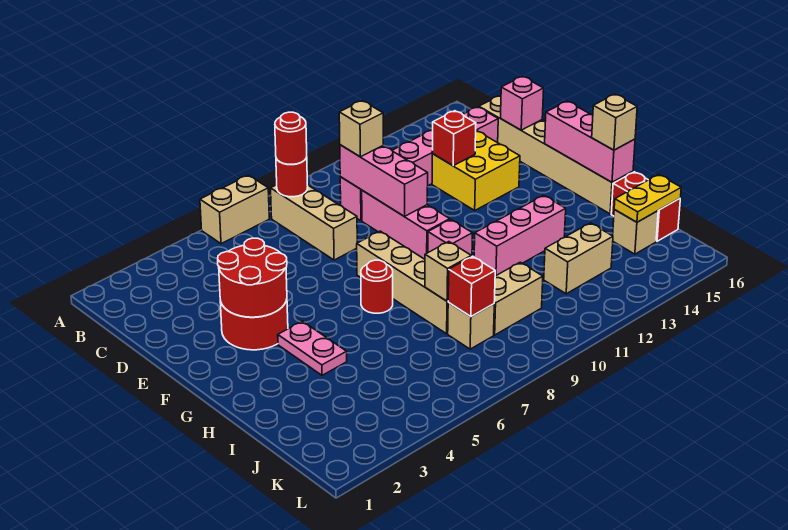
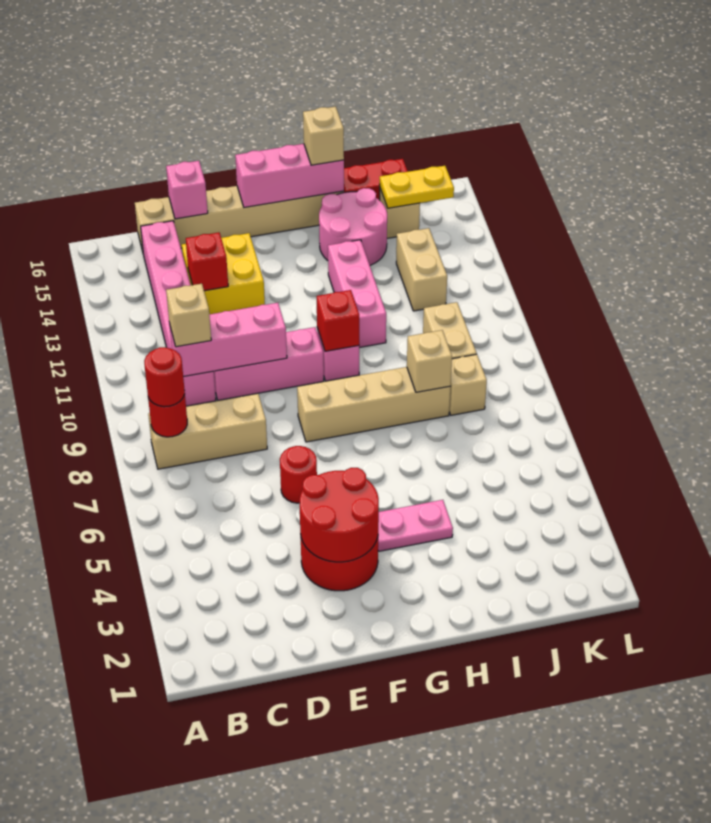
tan brick A6:A7 level 1 -> none
red round brick G7 level 1 -> red round brick E6 level 1
none -> pink round brick H14:I15 level 1
red brick J8 level 2 -> red brick G10 level 2
yellow plate J15:J16 level 2 -> yellow plate J15:K15 level 2

